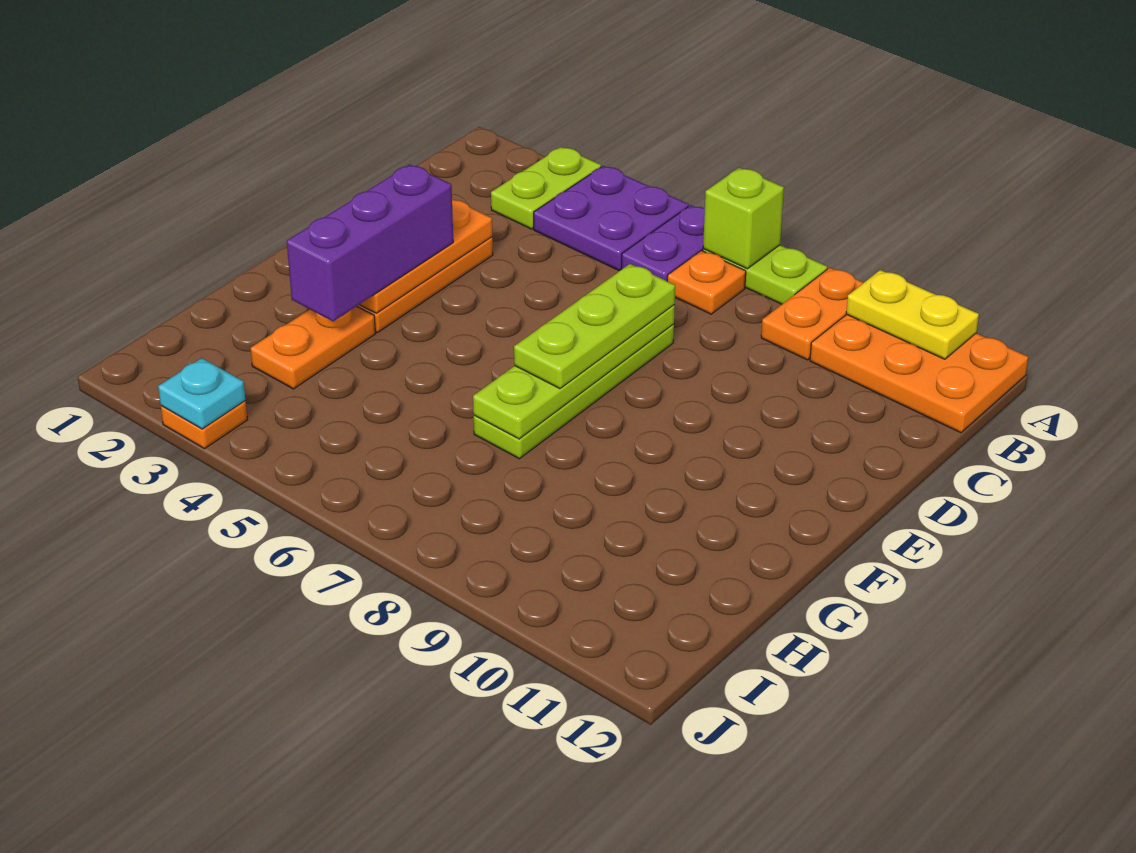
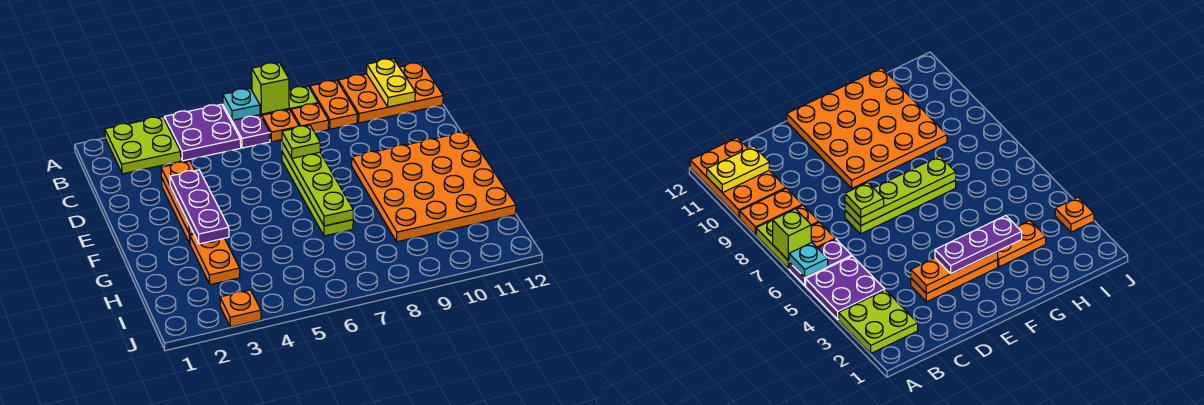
lime plate A3:B3 level 1 -> lime plate A2:B3 level 1
yellow plate A10:A11 level 2 -> yellow plate A11:B11 level 2
none -> orange plate B8 level 1
lime plate D7:F7 level 3 -> lime plate D7 level 3
purple brick E3:G3 level 3 -> purple plate E3:G3 level 3
none -> orange plate E9:H12 level 1
cyan plate J3 level 2 -> cyan plate A6 level 2

